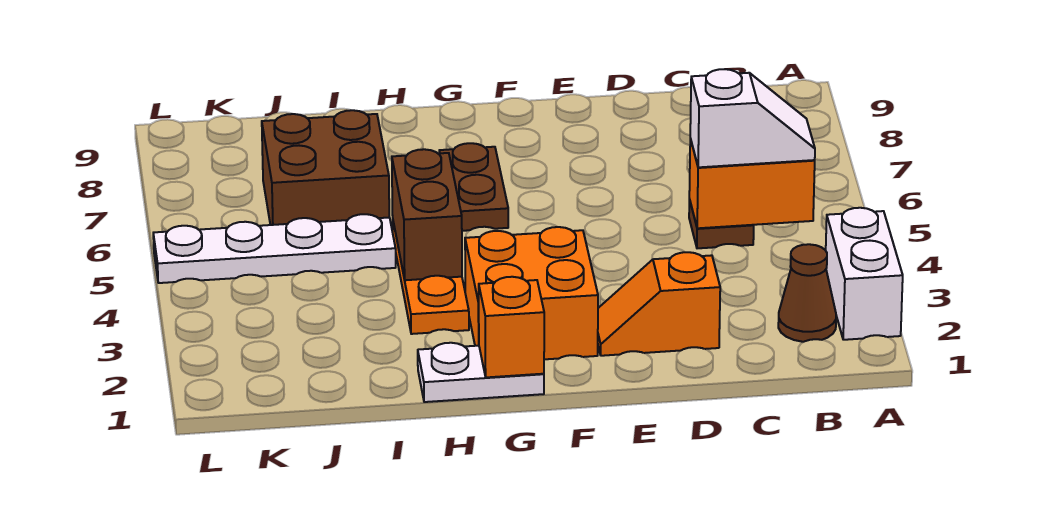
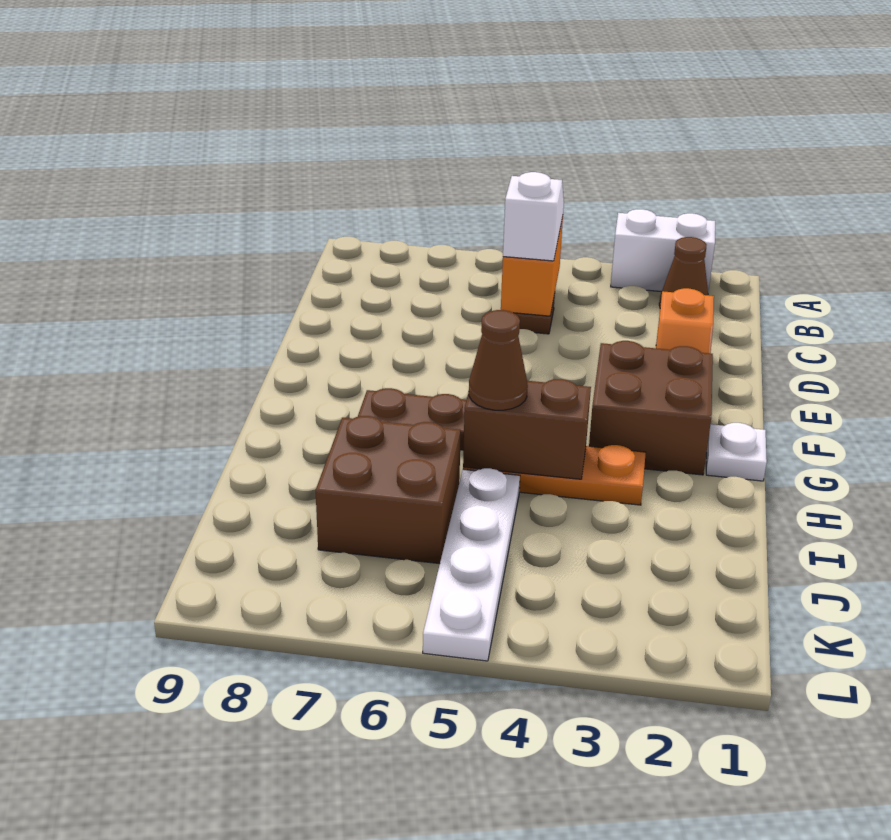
orange brick F2:G3 level 1 -> brown brick F2:G3 level 1
white plate G1:H1 level 1 -> white plate G1 level 1
orange brick G1 level 2 -> none
none -> brown cone H5 level 3

